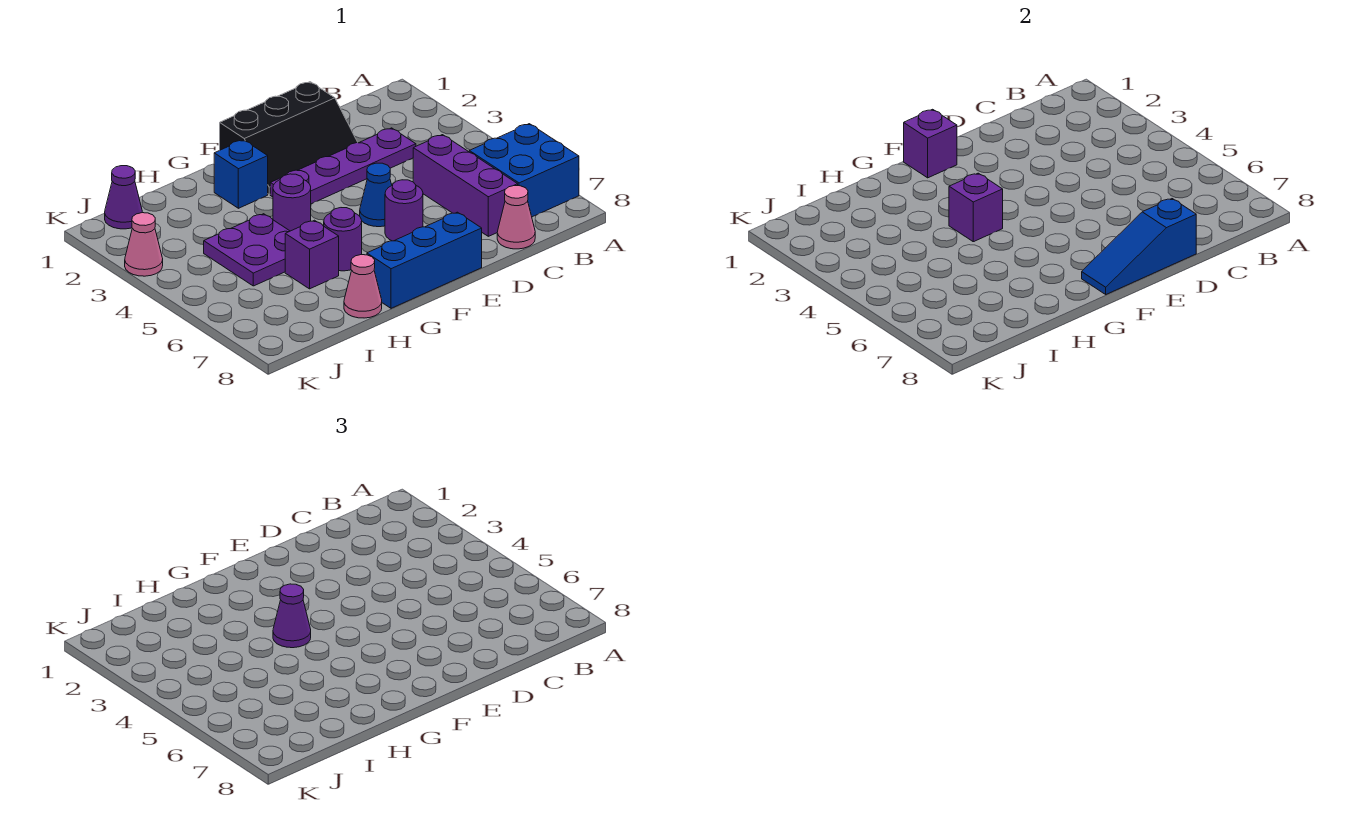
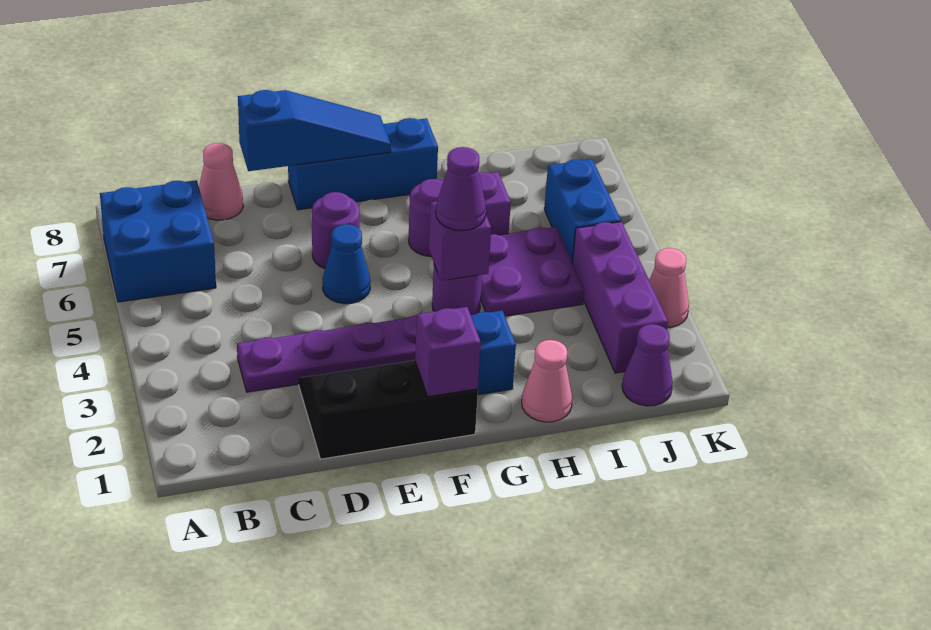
purple brick C5:C7 level 1 -> purple brick J2:J4 level 1
pink cone H8 level 1 -> pink cone H1 level 1
none -> blue brick J5:J6 level 1

